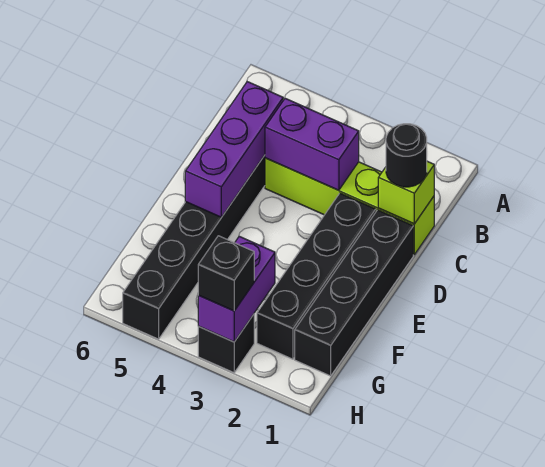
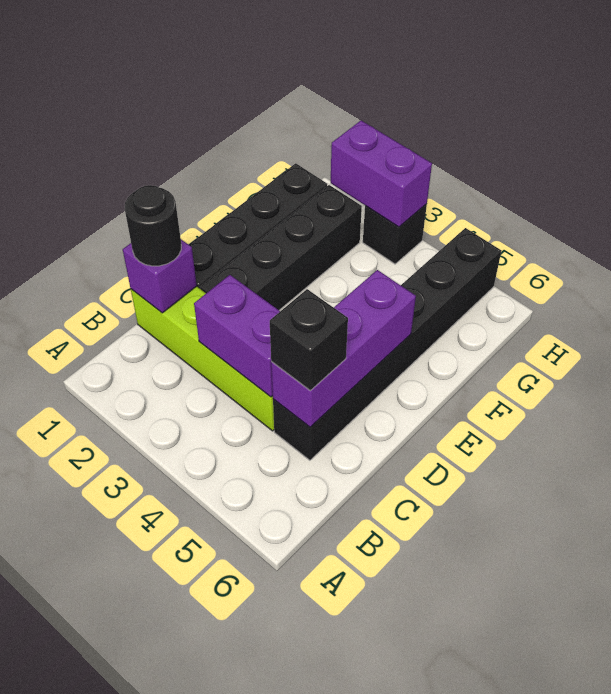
lime brick C1 level 2 -> purple brick C1 level 2
purple brick G3:H3 level 2 -> purple brick H2:H3 level 2
black brick H3 level 3 -> black brick C5 level 3

